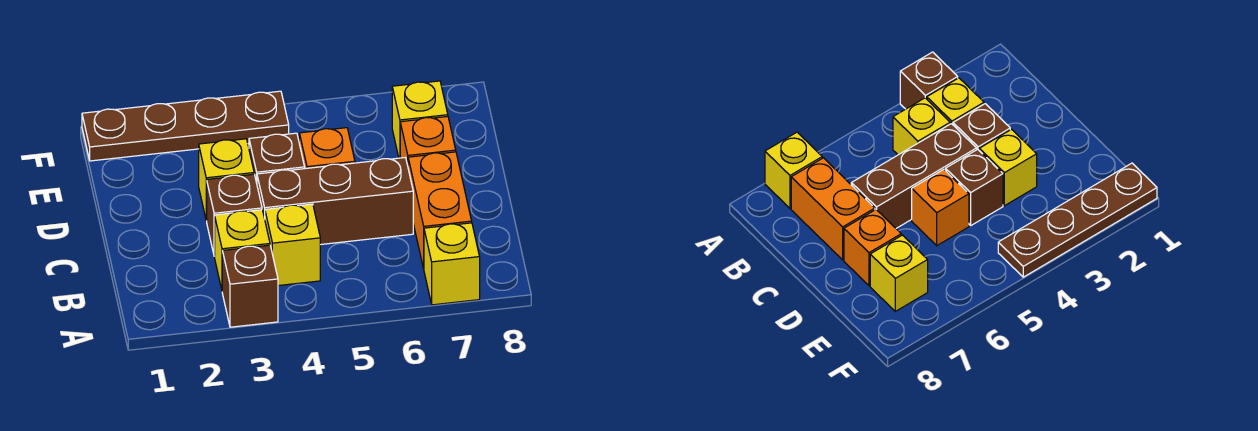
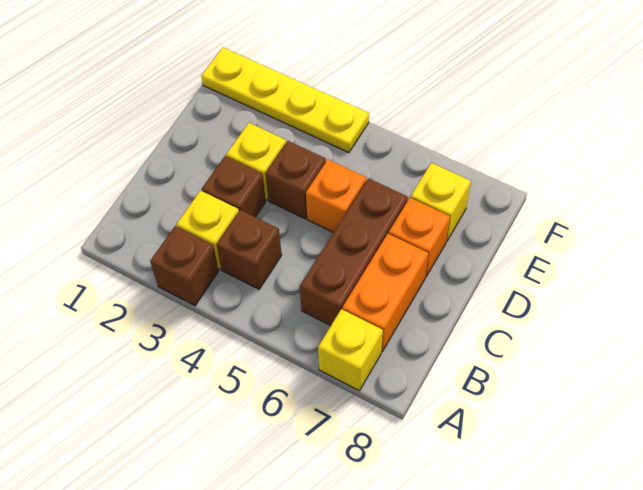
yellow brick B4 level 1 -> brown brick B4 level 1
brown brick C4:C6 level 1 -> brown brick B6:D6 level 1
brown plate F1:F4 level 1 -> yellow plate F1:F4 level 1

